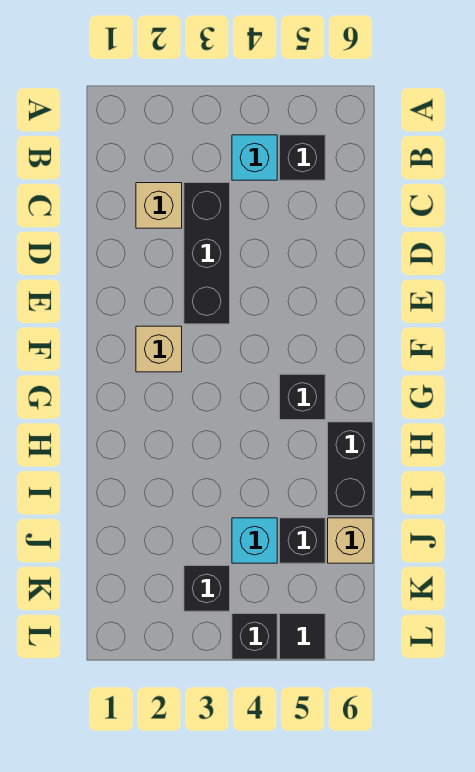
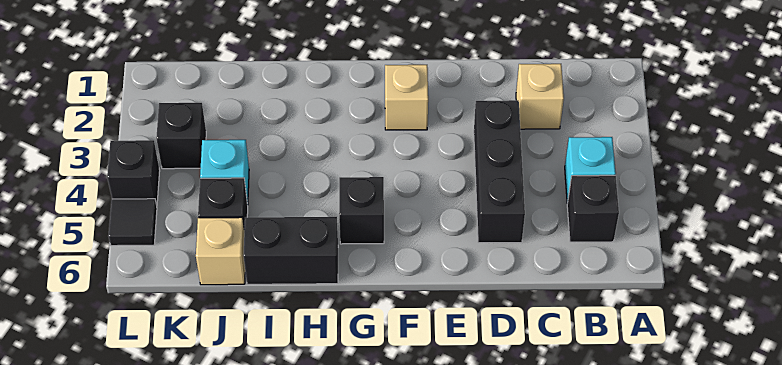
black brick C3:E3 level 1 -> black brick D3:D5 level 1

